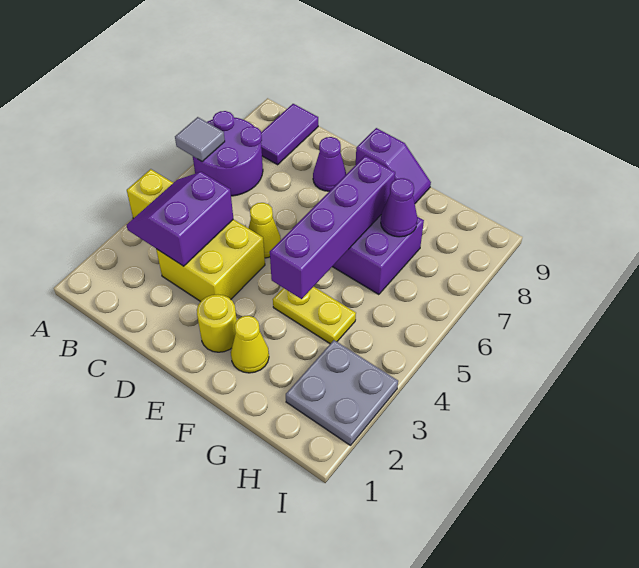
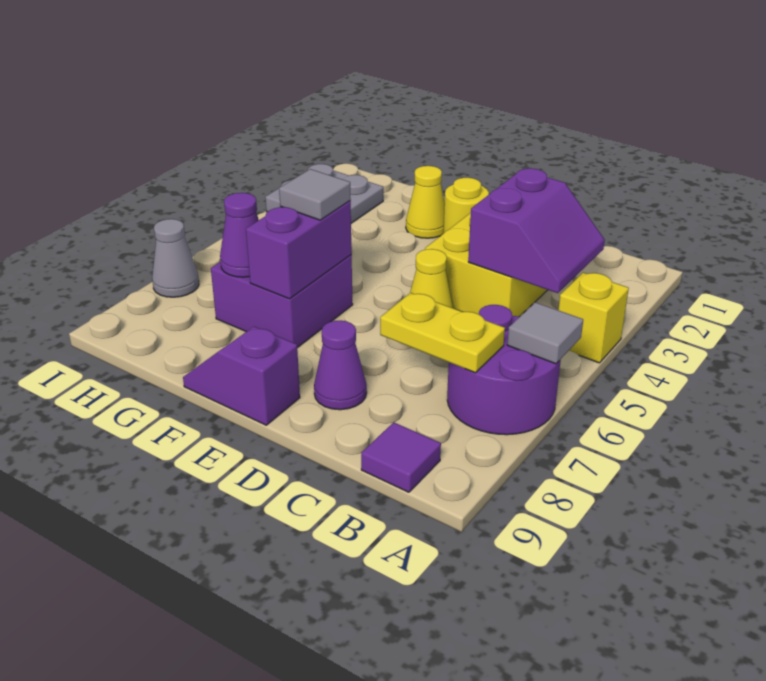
purple tile B8:B9 level 1 -> purple tile B9 level 1
yellow plate F4:G4 level 1 -> yellow plate B7:C7 level 2
purple brick F4:F7 level 2 -> purple brick F6:F7 level 2
none -> grey tile F6 level 3
none -> grey cone I7 level 1

